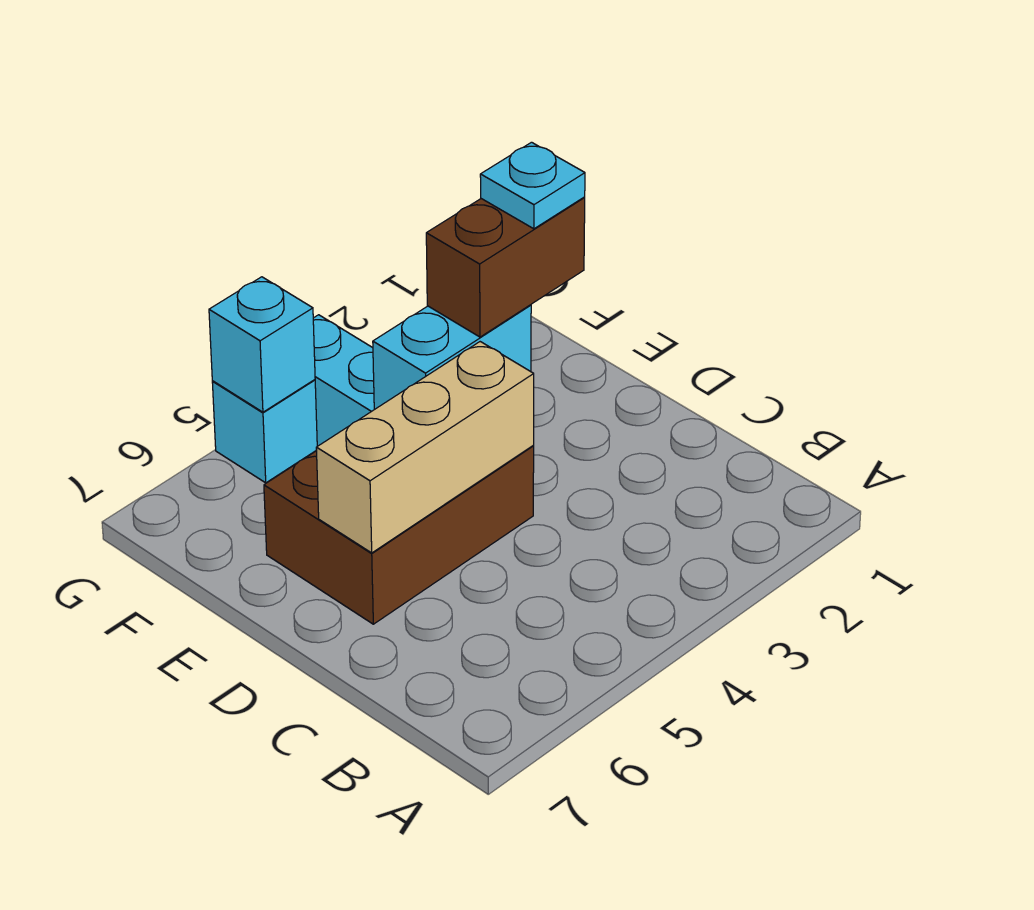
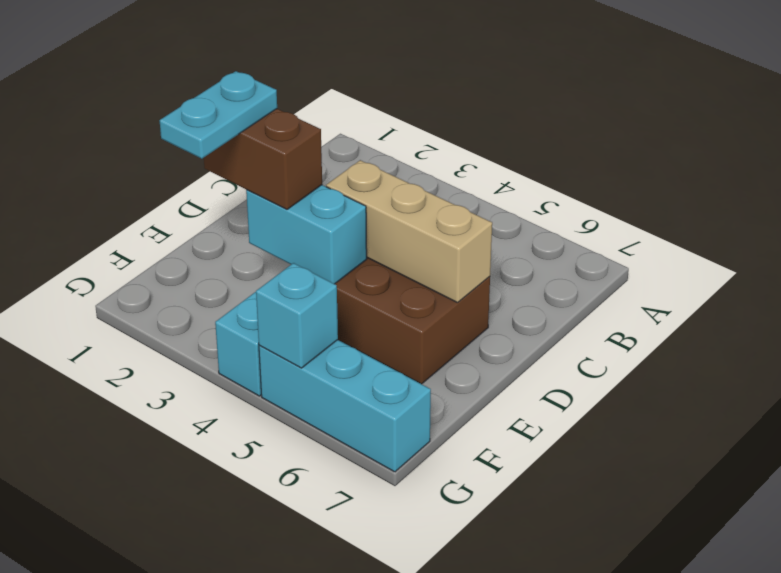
cyan plate E2 level 4 -> cyan plate E2:F2 level 4
cyan brick G5 level 1 -> cyan brick G5:G7 level 1

